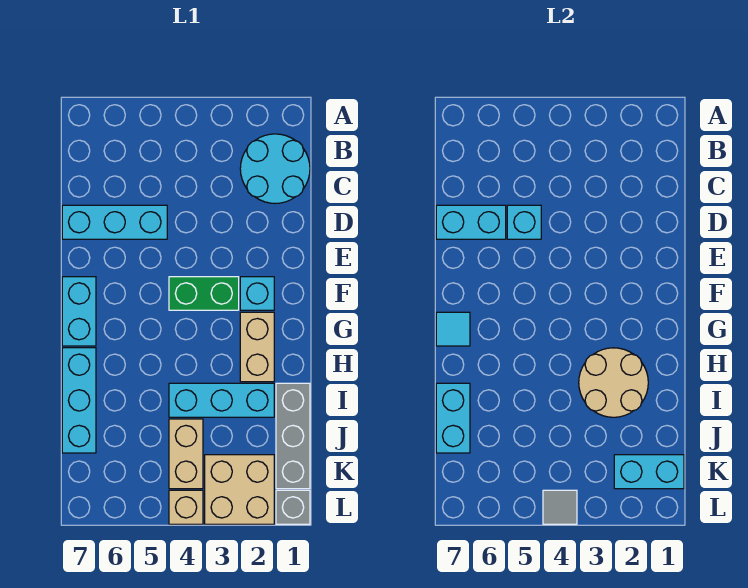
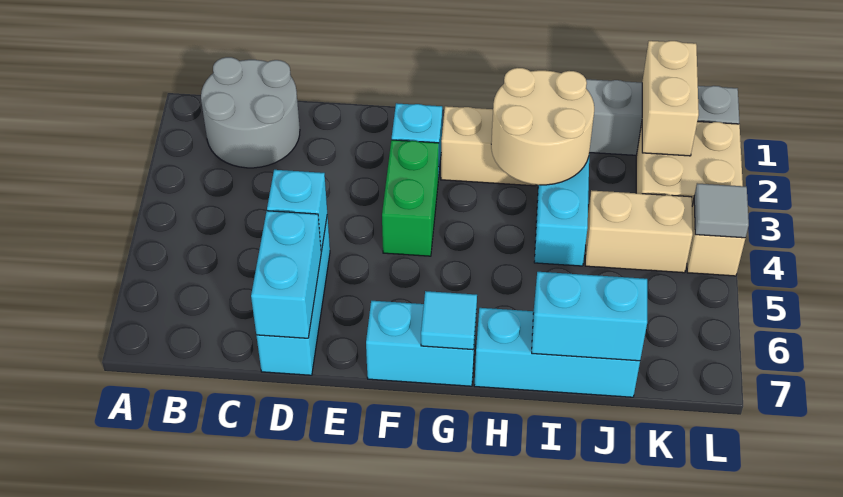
cyan round brick B1:C2 level 1 -> grey round brick B1:C2 level 1
cyan brick K1:K2 level 2 -> tan brick K1:K2 level 2

